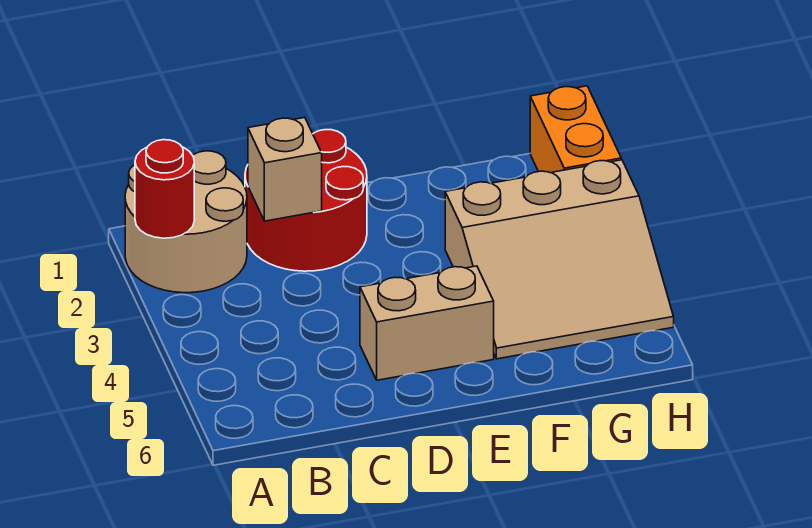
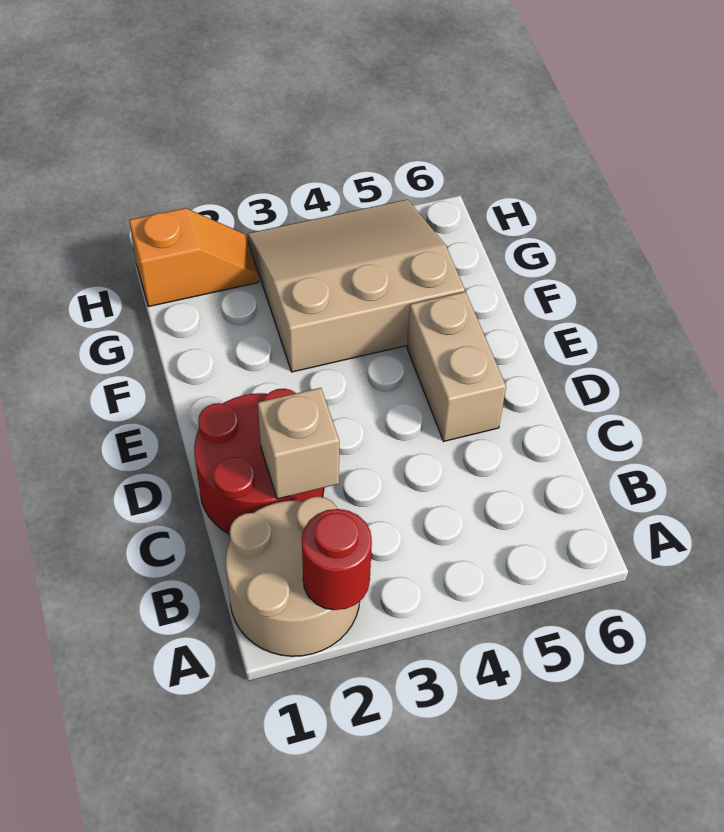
tan slope F3:H5 level 1 top 3 -> tan slope F3:H5 level 1 top F
orange brick H1:H2 level 1 -> orange slope H1:H2 level 1 top 1

